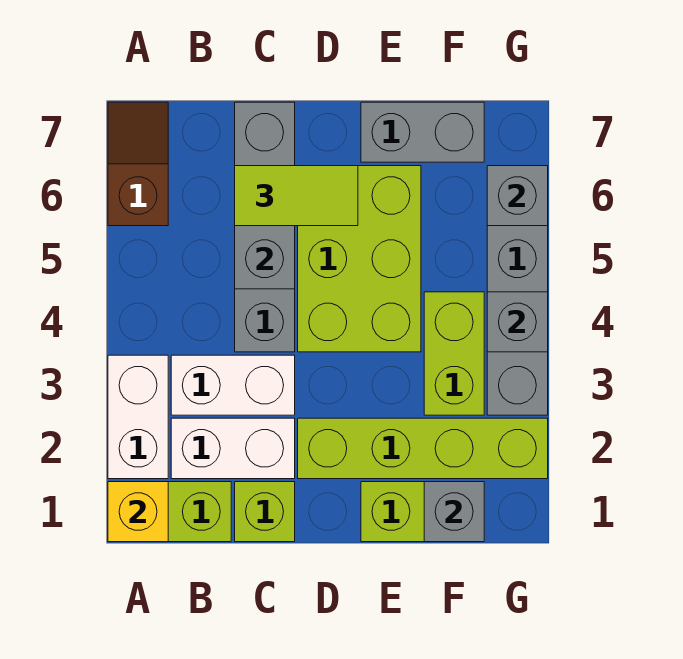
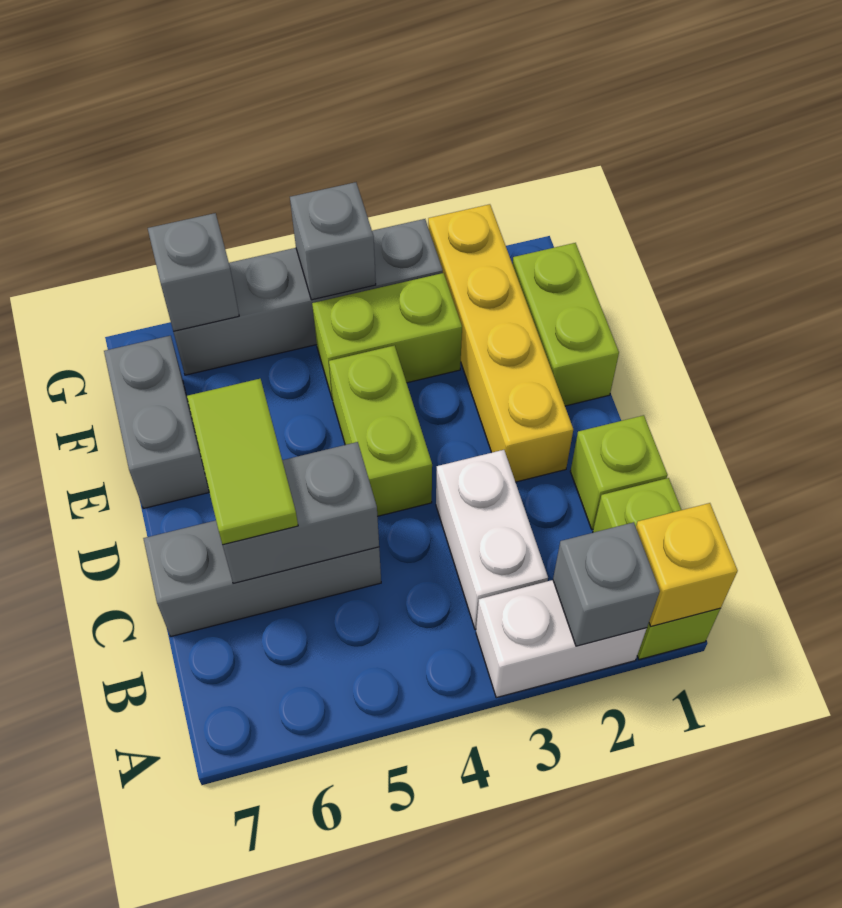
brown slope A6:A7 level 1 top 6 -> none
white brick B2:C2 level 1 -> none
grey brick C4:C7 level 1 -> grey brick C5:C7 level 1
lime brick D2:G2 level 1 -> yellow brick D2:G2 level 1
lime brick D4:E6 level 1 -> lime brick D4:E4 level 1
grey brick F1 level 2 -> grey brick A2 level 2

